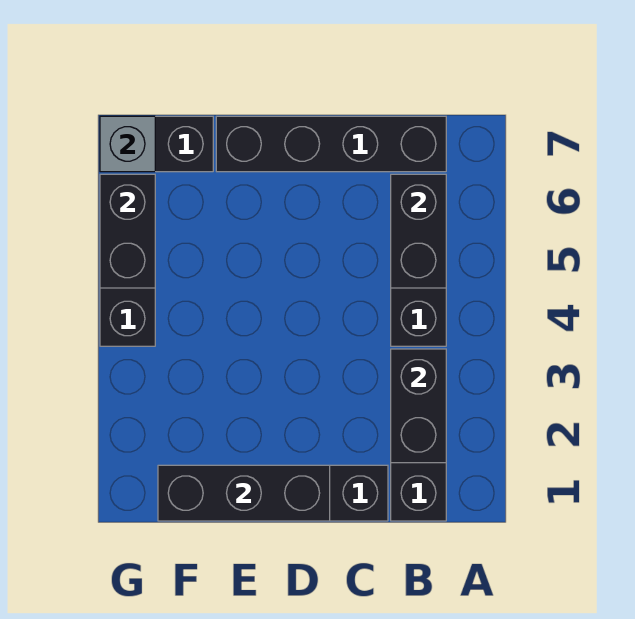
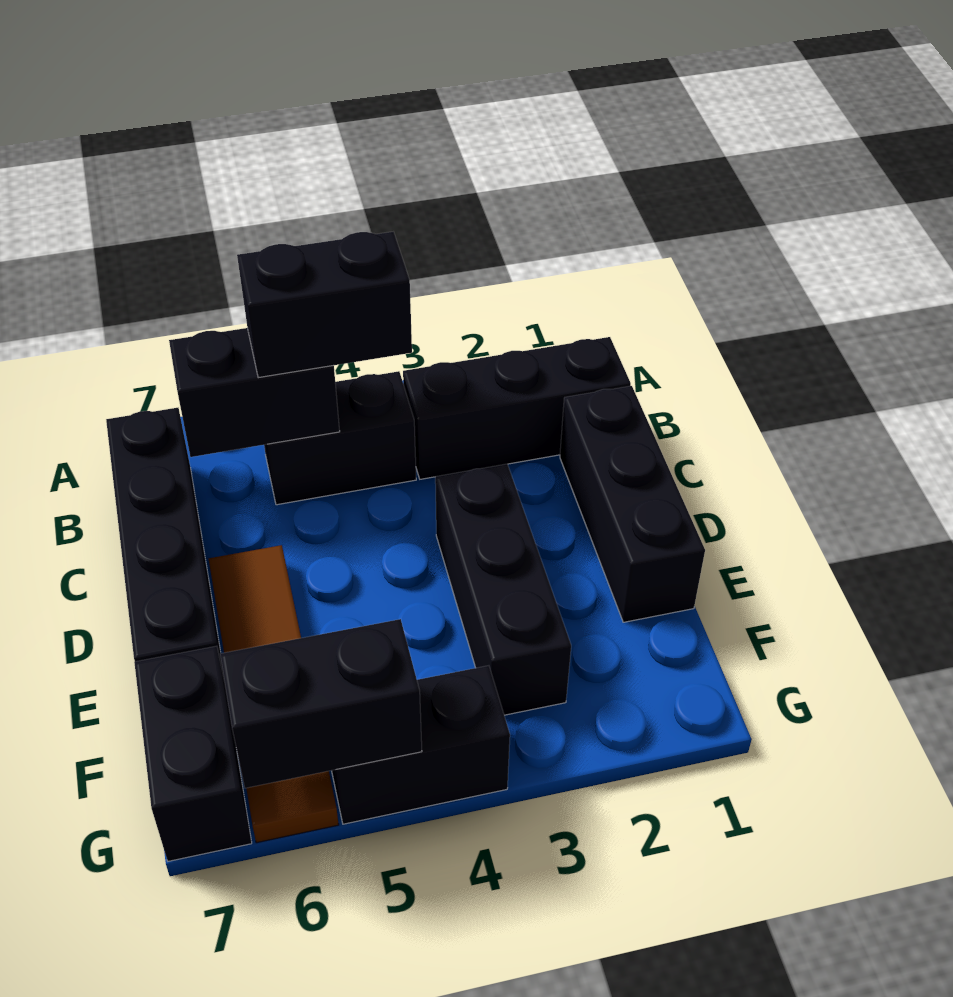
black brick B2:B3 level 2 -> black brick B4:B5 level 3
black brick D1:F1 level 2 -> black brick D3:F3 level 1
none -> brown tile D6:G6 level 1
grey brick G7 level 2 -> none

